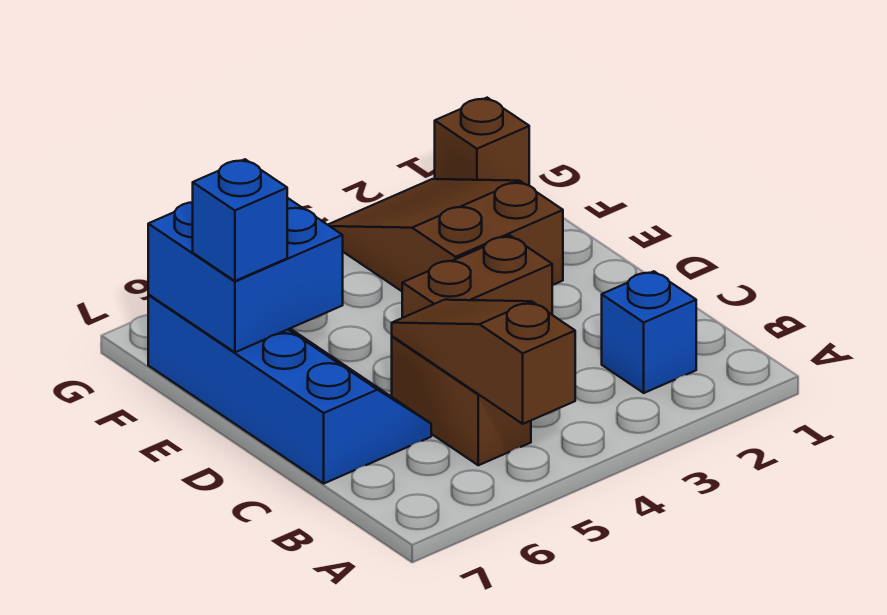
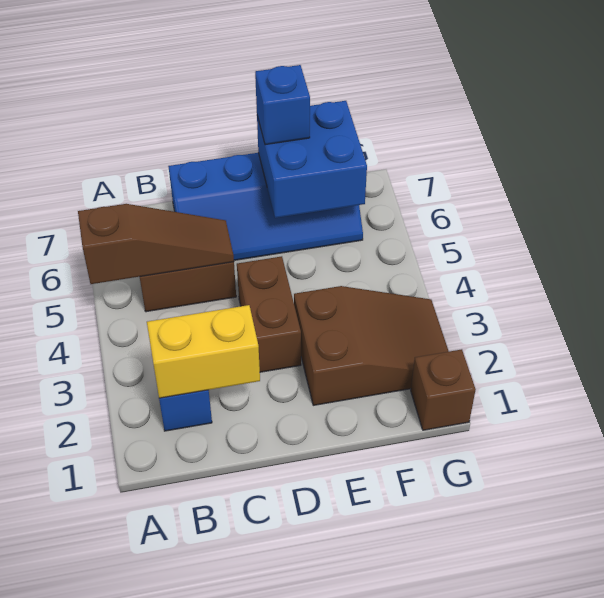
none -> yellow brick B2:C2 level 2

